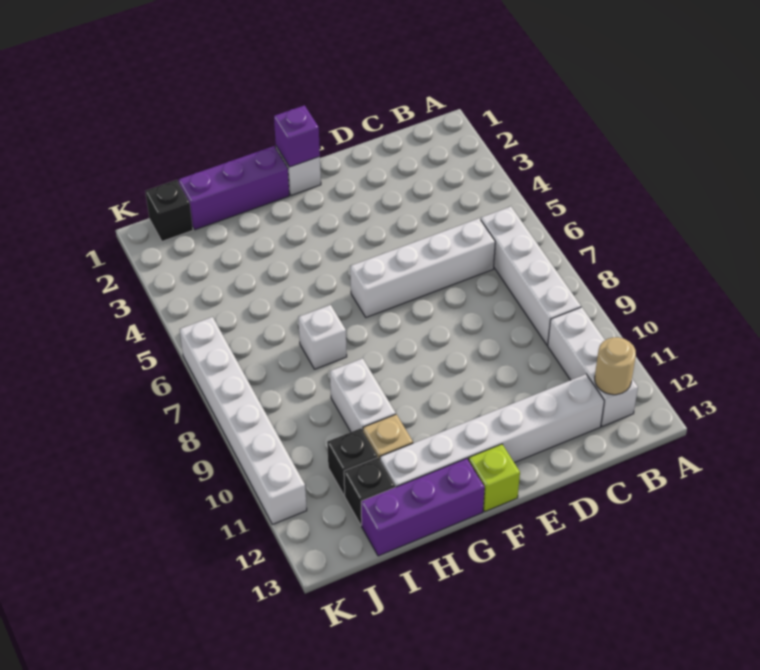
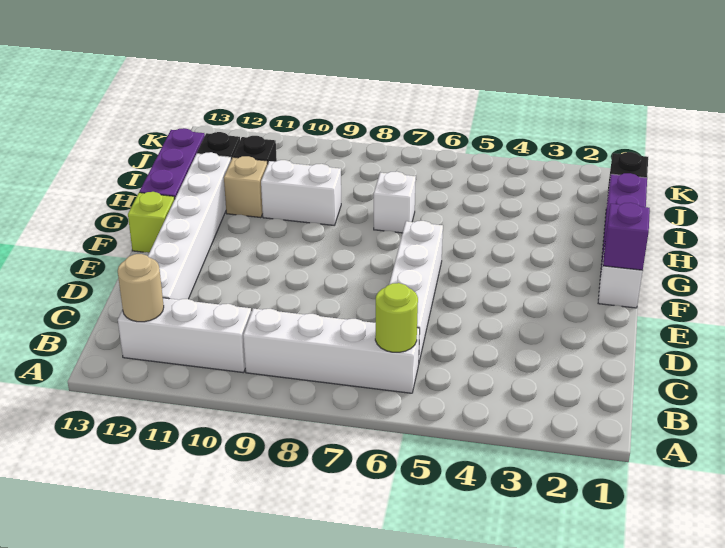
none -> lime round brick B6 level 2
white brick K6:K11 level 1 -> none

